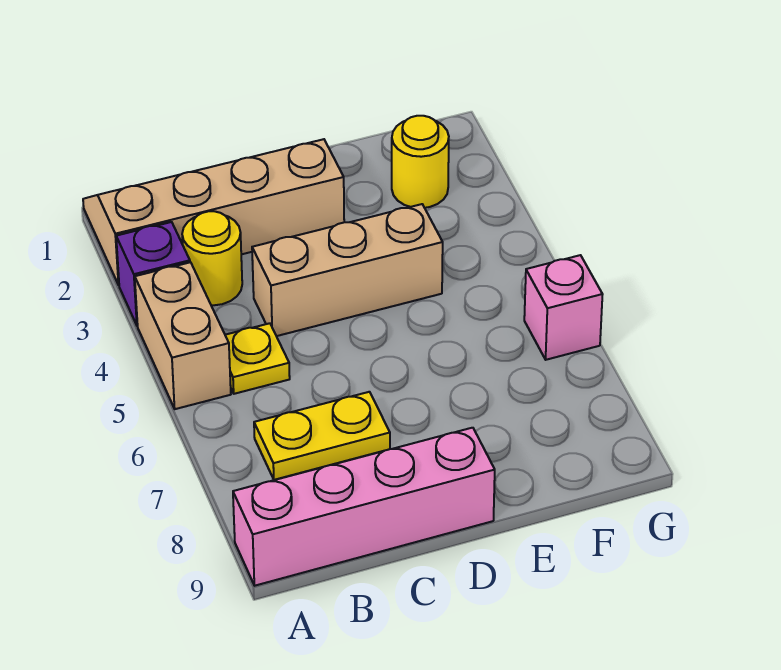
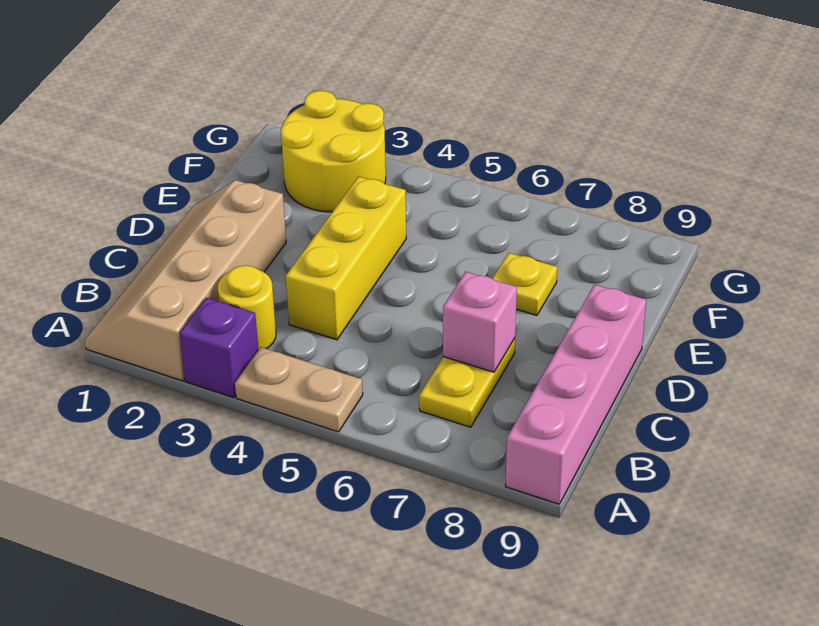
tan brick A4:A5 level 1 -> tan plate A4:A5 level 1
yellow plate B5 level 1 -> yellow plate E7 level 1
tan brick C4:E4 level 1 -> yellow brick C4:E4 level 1
yellow round brick F2 level 1 -> yellow round brick F2:G3 level 1
pink brick G6 level 1 -> pink brick C7 level 2

